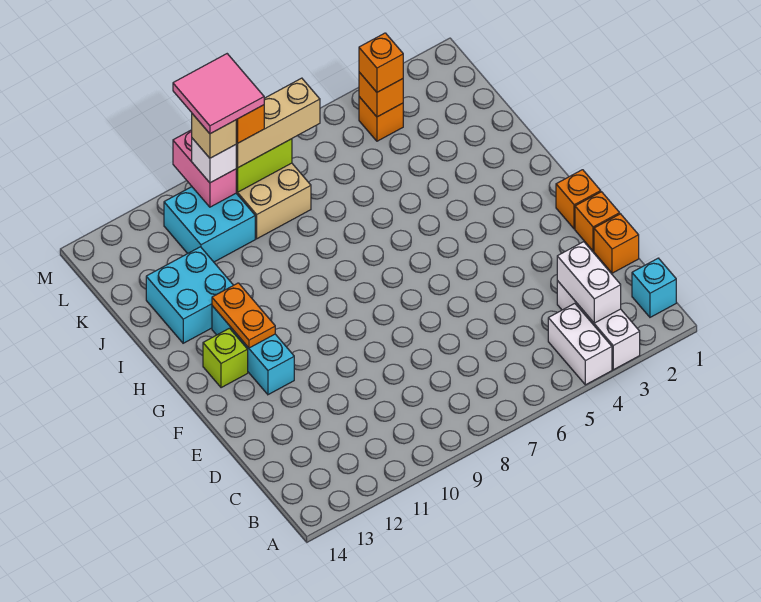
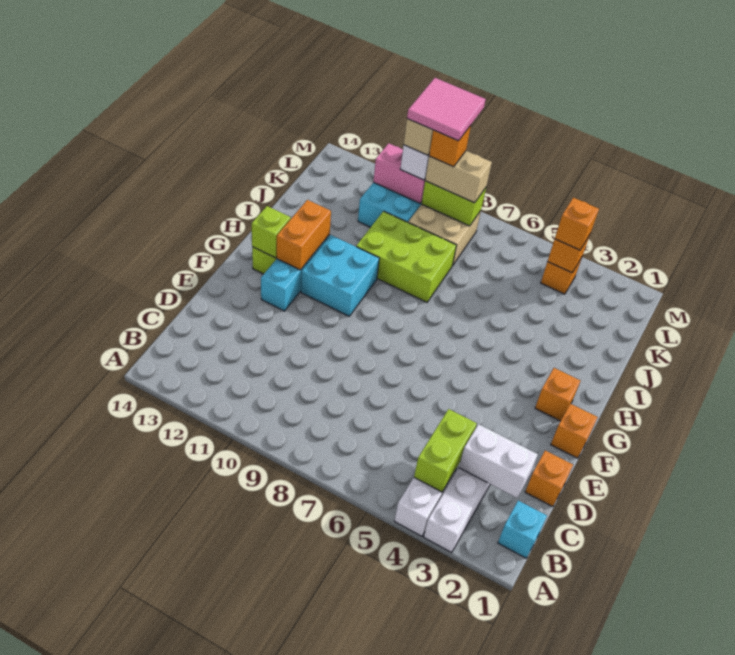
white brick B3:C3 level 2 -> white brick C2:C3 level 2
none -> lime brick B4:C4 level 2
orange brick E1 level 1 -> orange brick G2 level 1
orange plate G12:H12 level 2 -> orange brick G12:H12 level 2
none -> lime brick G13 level 2
none -> lime brick I8:J10 level 1
cyan brick I12:J13 level 1 -> cyan brick G10:H11 level 1
tan brick L7:L9 level 3 -> tan brick L8:L9 level 3
pink brick L10:M10 level 2 -> pink brick L10:L11 level 2

